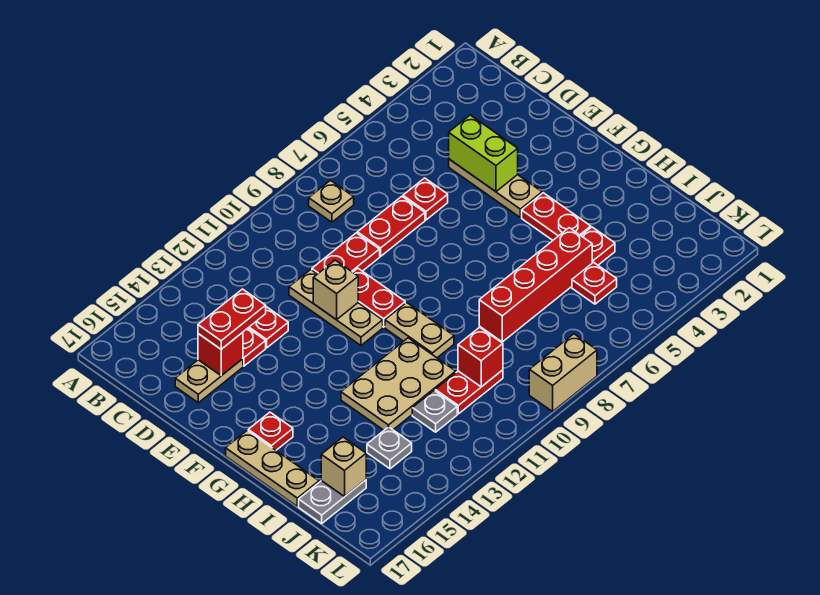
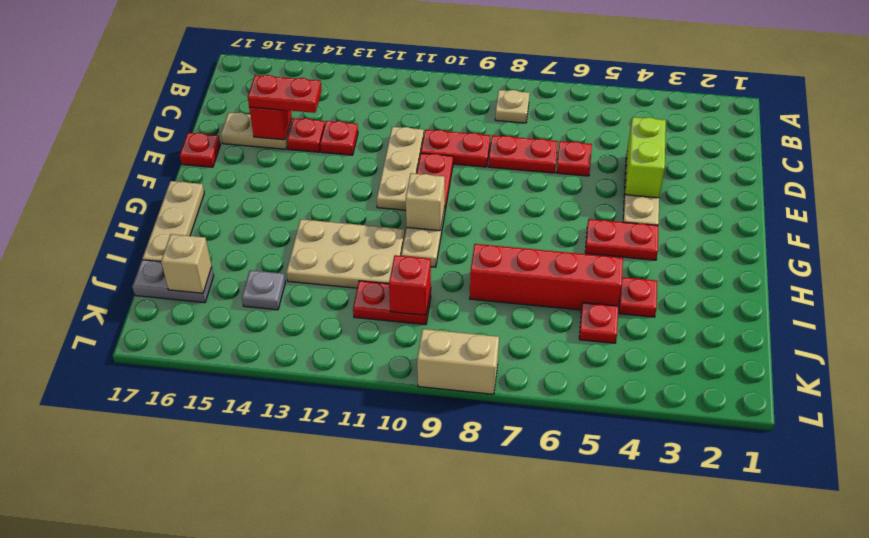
tan brick E11 level 2 -> tan brick G10 level 2
red plate G4:H4 level 1 -> red plate G4:G5 level 1
red plate G16 level 1 -> red plate E17 level 1
grey plate J12 level 1 -> none

